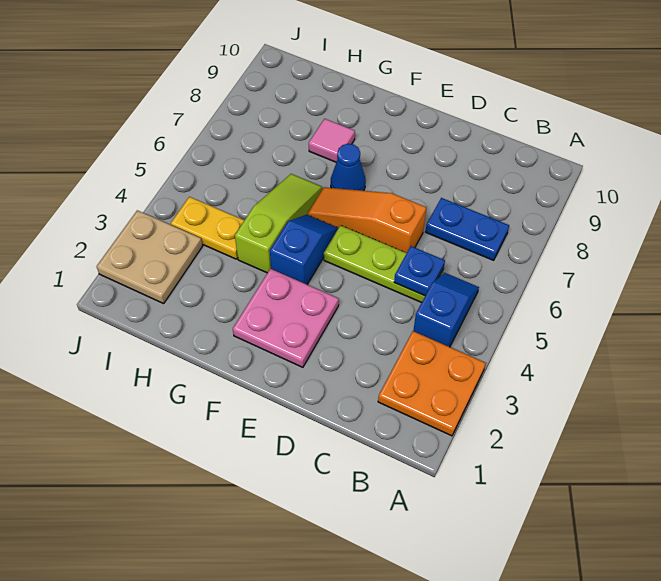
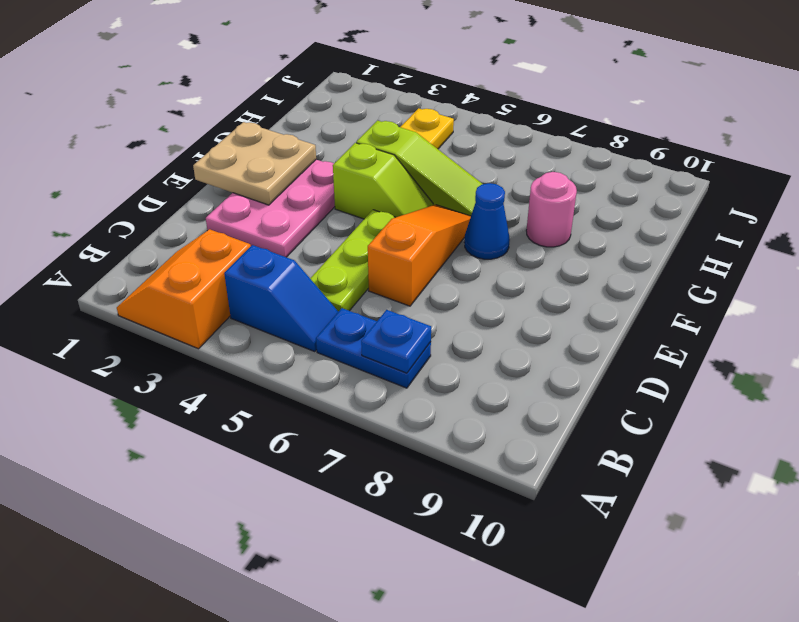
orange plate A2:B3 level 1 -> orange slope A2:B3 level 1 top 3
blue plate B7:C7 level 1 -> blue plate B6:B7 level 1
blue plate C5 level 2 -> blue plate B7 level 2
pink plate E2:F3 level 1 -> pink plate D2:F3 level 1
blue slope F4:F5 level 1 top 4 -> lime slope F4:F5 level 1 top 4
pink tile G8 level 1 -> pink round brick G8 level 1
tan plate I2:J3 level 1 -> tan plate E1:F2 level 2

